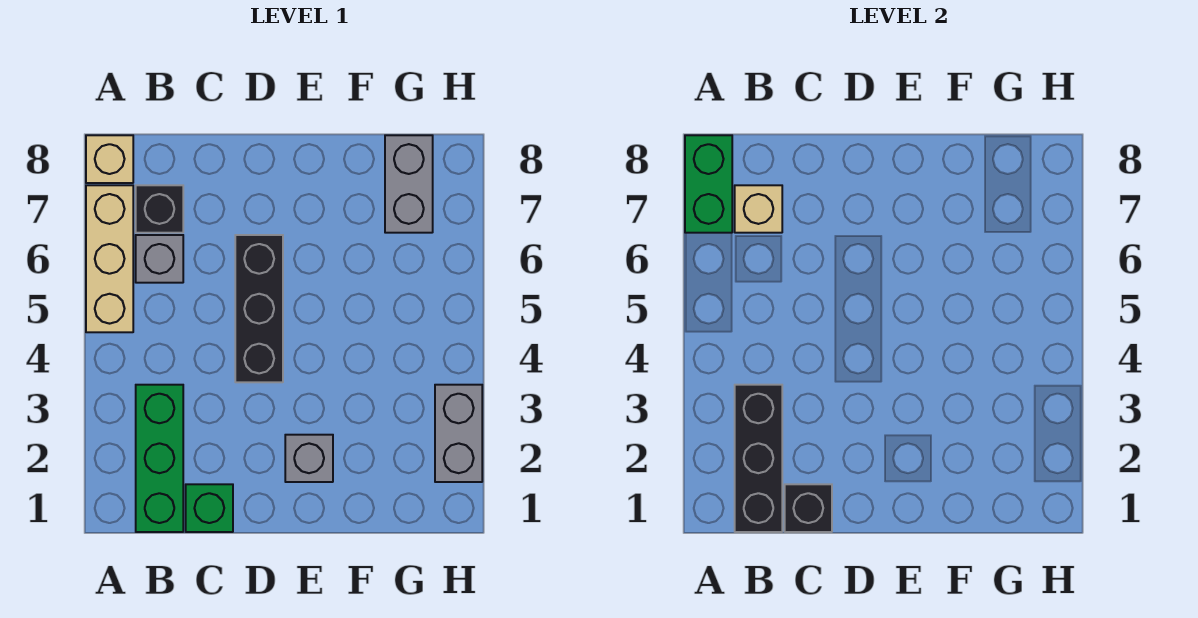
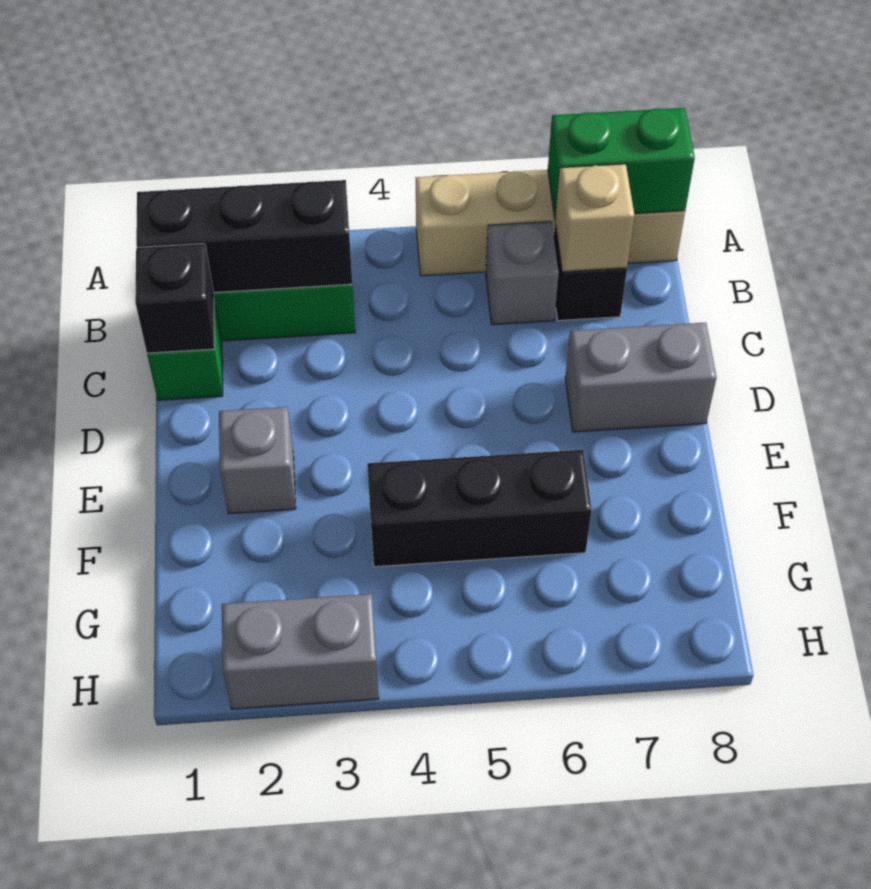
black brick D4:D6 level 1 -> black brick F4:F6 level 1
grey brick G7:G8 level 1 -> grey brick D7:D8 level 1

